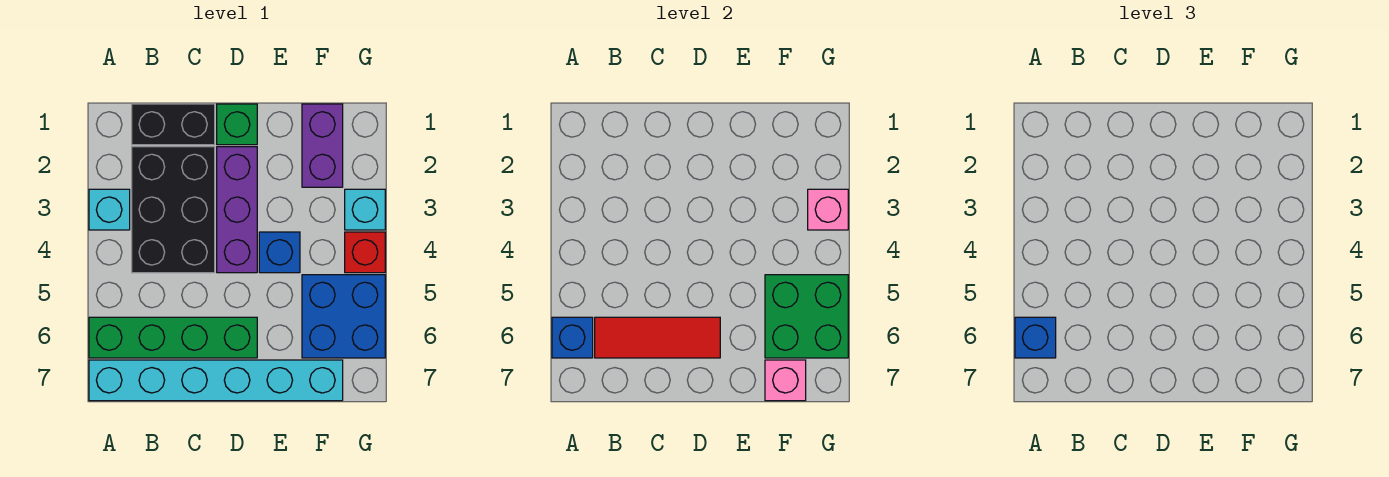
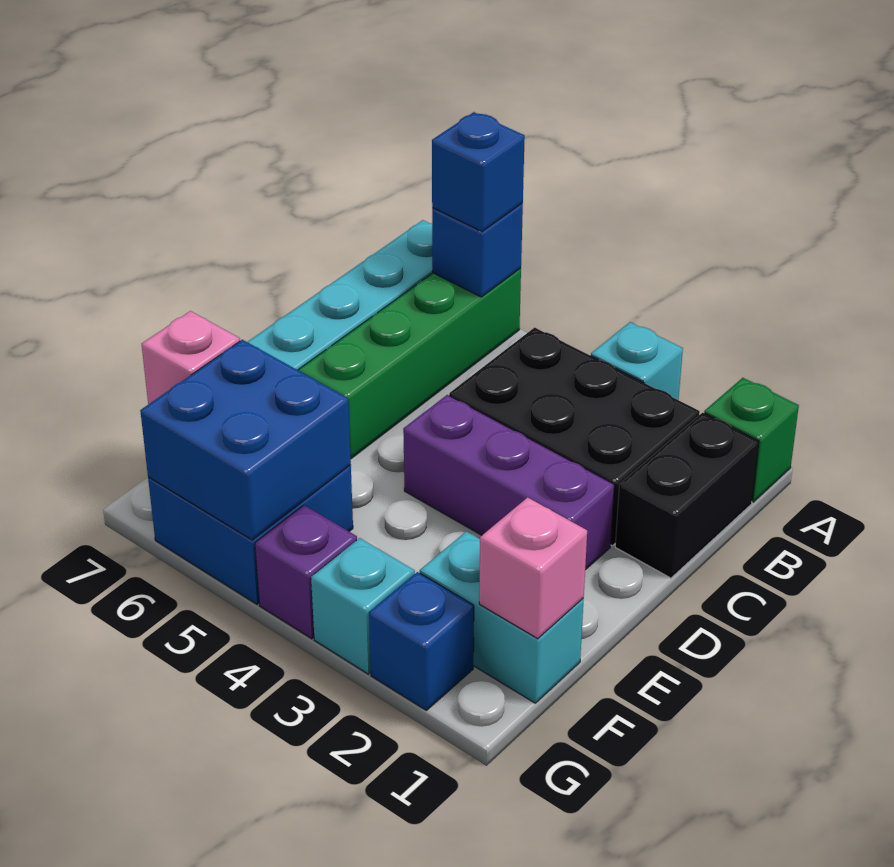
red tile B6:D6 level 2 -> none
green brick D1 level 1 -> green brick A1 level 1
blue brick E4 level 1 -> blue brick G2 level 1
purple brick F1:F2 level 1 -> cyan brick F1:F2 level 1
green brick F5:G6 level 2 -> blue brick F5:G6 level 2
pink brick G3 level 2 -> pink brick F1 level 2
red brick G4 level 1 -> purple brick G4 level 1

